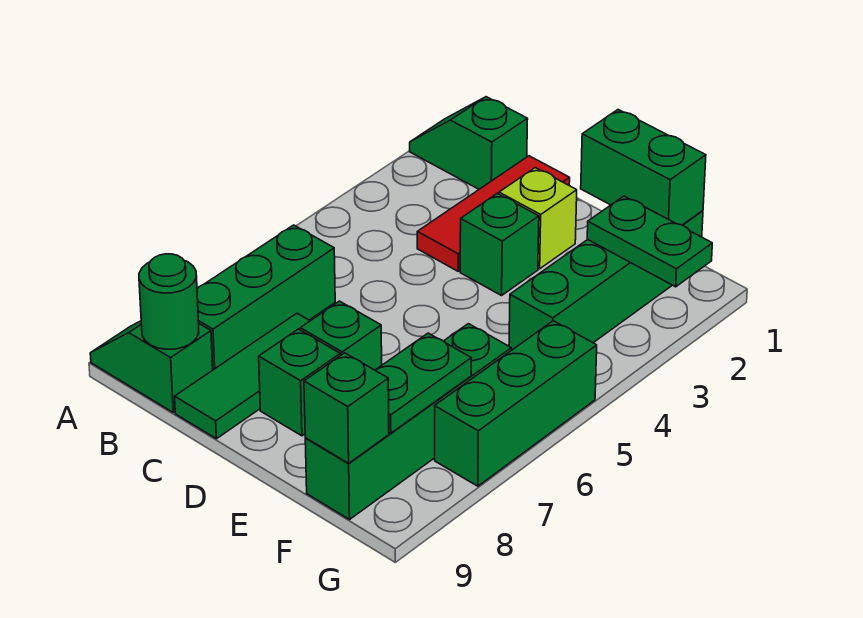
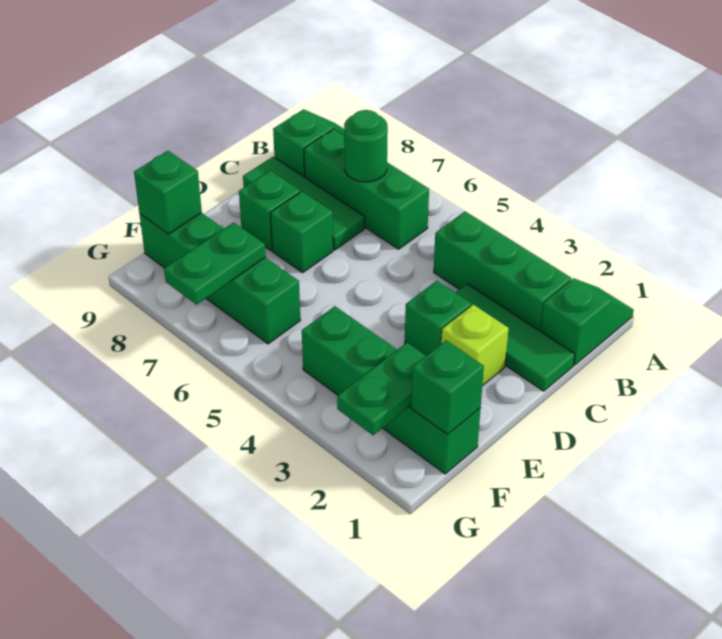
green round brick B9 level 2 -> green round brick B7 level 2
red tile C1:C3 level 1 -> green tile C1:C3 level 1
green brick E1:F1 level 2 -> green brick F1 level 2
green plate F7:F8 level 2 -> green plate F7:G7 level 2
green brick G5:G7 level 1 -> green brick B2:B4 level 1

